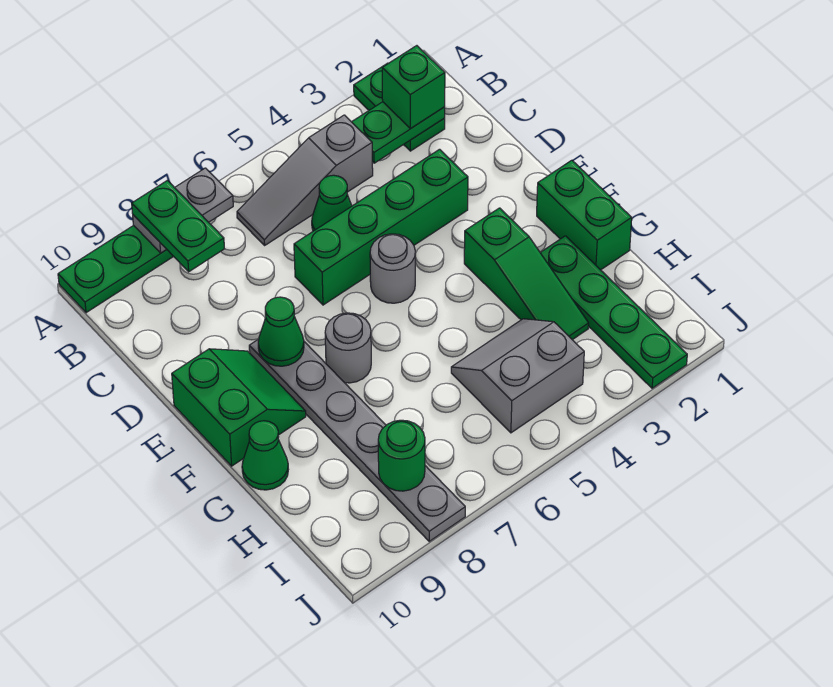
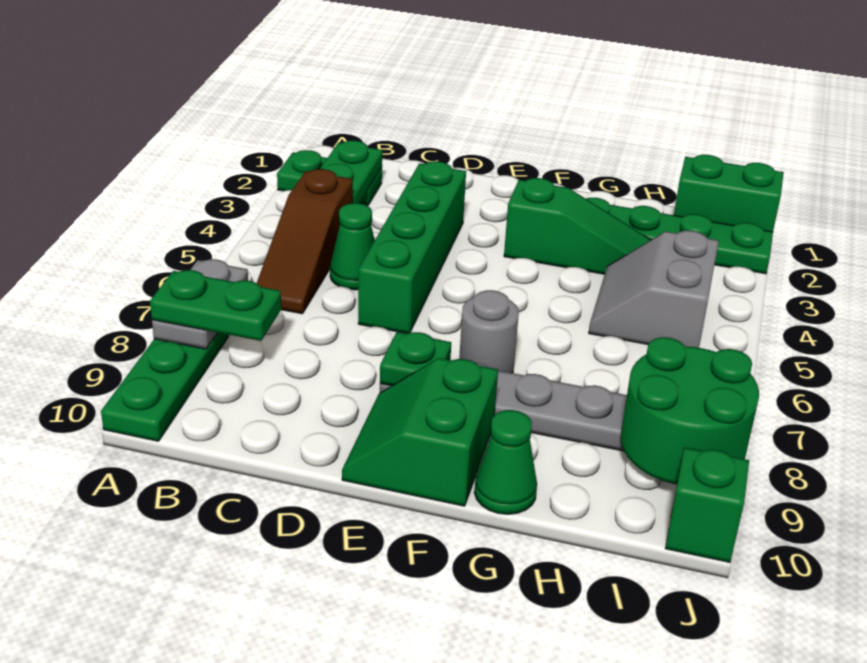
green brick B2 level 3 -> green brick J10 level 1
grey slope B4:B6 level 1 top 4 -> brown slope B4:B6 level 1 top 4
grey round brick E5 level 1 -> none
green cone E8 level 2 -> green plate E8 level 2
green slope E9:F10 level 1 top 10 -> green slope E9:F10 level 1 top F
green brick F1:G1 level 1 -> green brick I1:J1 level 1
green round brick I8 level 2 -> green round brick I8:J9 level 2

